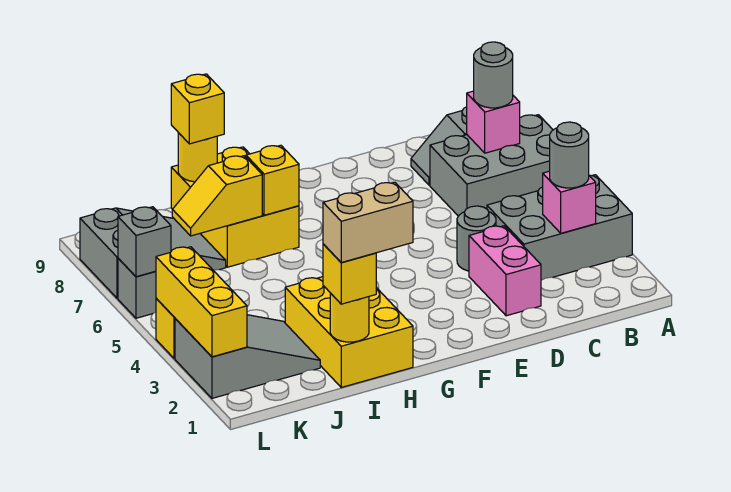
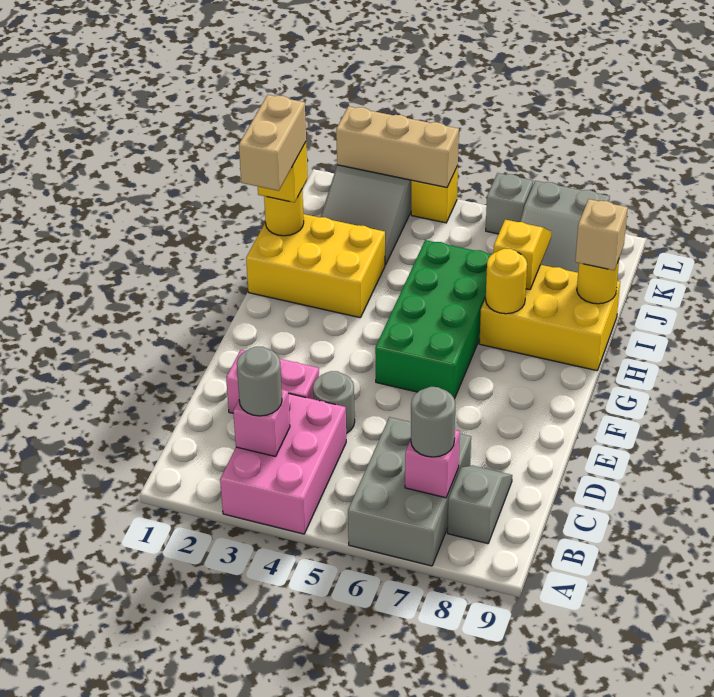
grey brick A3:C4 level 1 -> pink brick A3:C4 level 1
none -> green brick F5:I6 level 1
yellow brick H7 level 2 -> yellow round brick H7 level 2
yellow brick I9 level 3 -> tan brick I9 level 3
yellow brick L2:L4 level 2 -> tan brick L2:L4 level 2
grey brick L6 level 2 -> none

